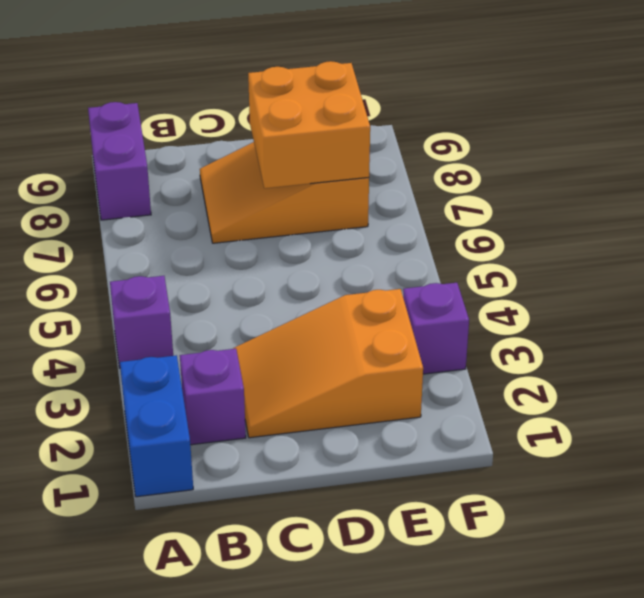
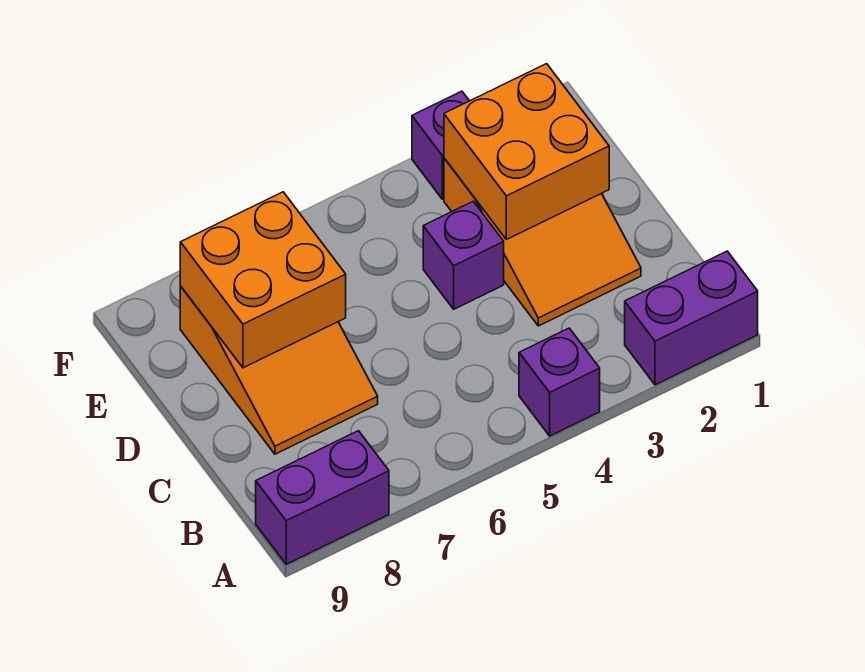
blue brick A1:A2 level 1 -> purple brick A1:A2 level 1
purple brick B2 level 1 -> purple brick D4 level 1
none -> orange brick D2:E3 level 2

